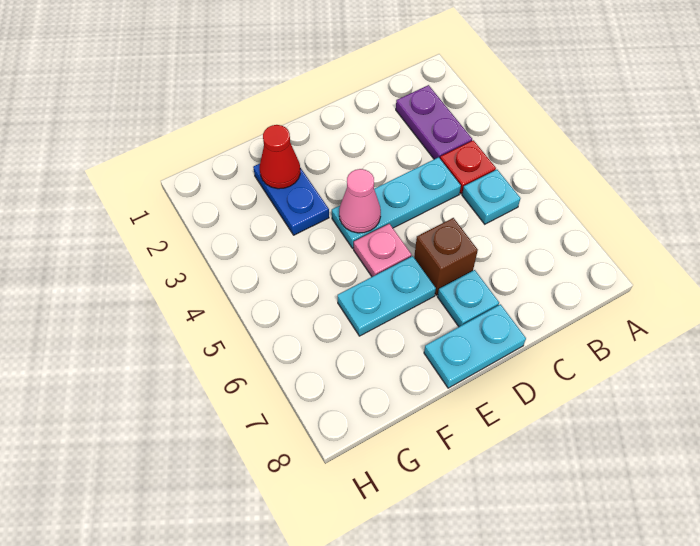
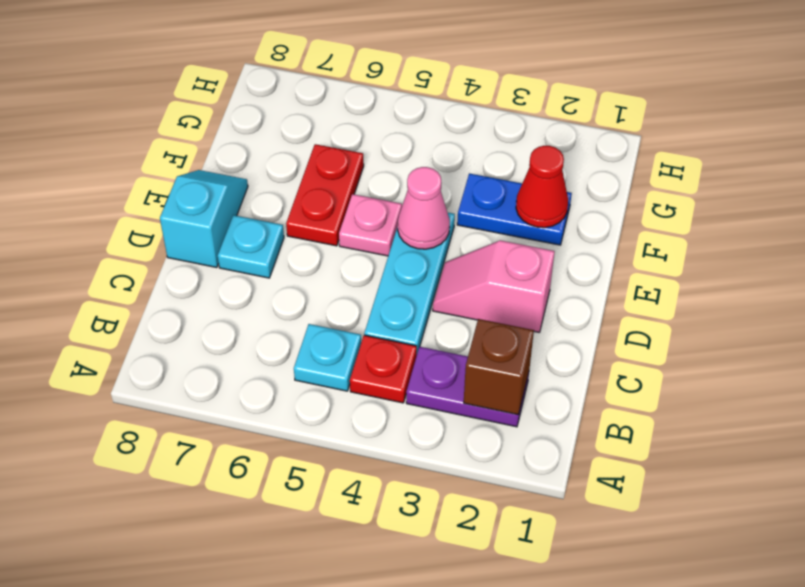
none -> pink slope D2:D3 level 1 top 2
brown brick D6 level 1 -> brown brick B2 level 2
cyan plate D8:E8 level 1 -> cyan slope D8:E8 level 1 top D
cyan plate E6:F6 level 1 -> red plate E6:F6 level 1

